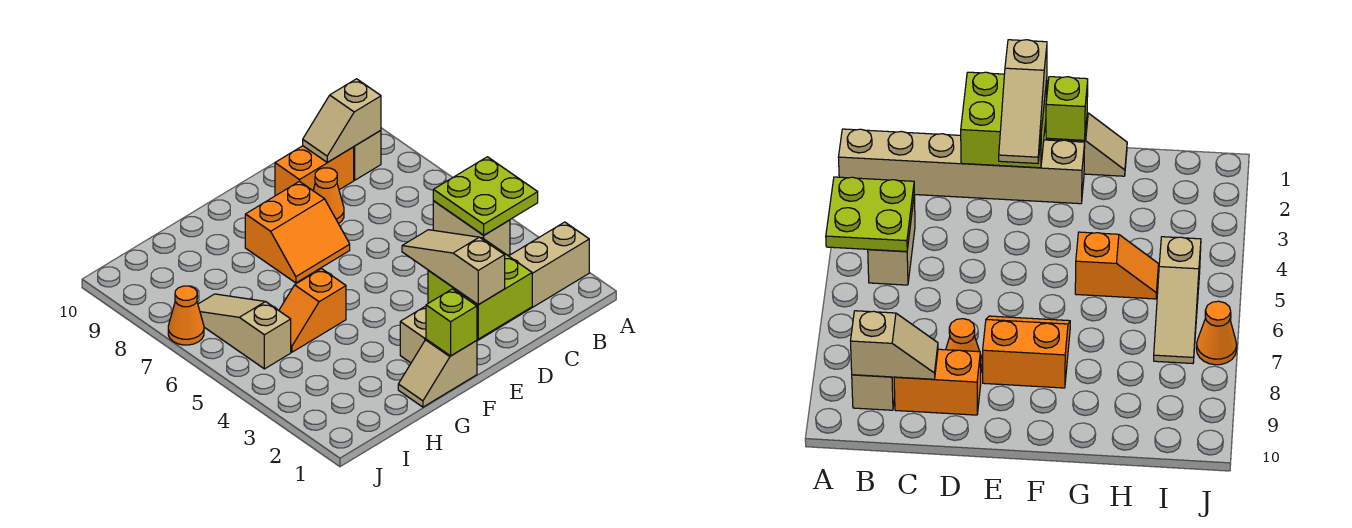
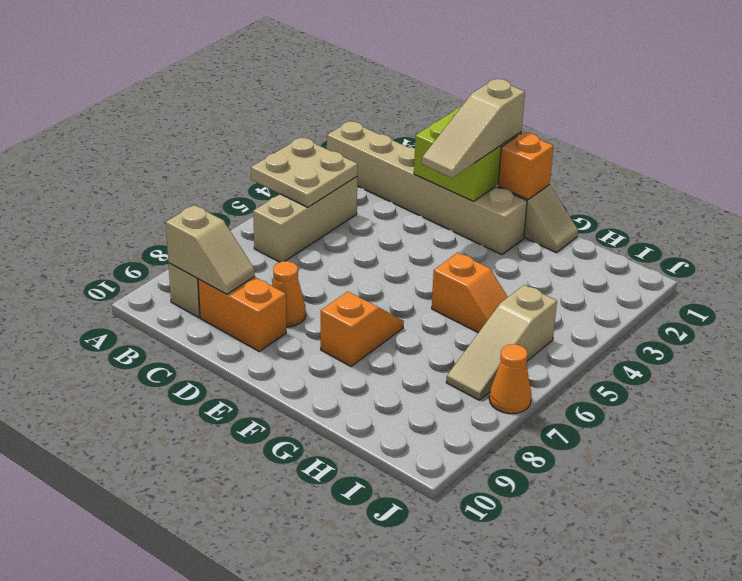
lime plate A4:B5 level 2 -> tan plate A4:B5 level 2
tan brick B4:B5 level 1 -> tan brick B4:B6 level 1
orange slope E7:F8 level 1 top 8 -> orange slope F7:F8 level 1 top 8
lime brick F1 level 2 -> orange brick F1 level 2

